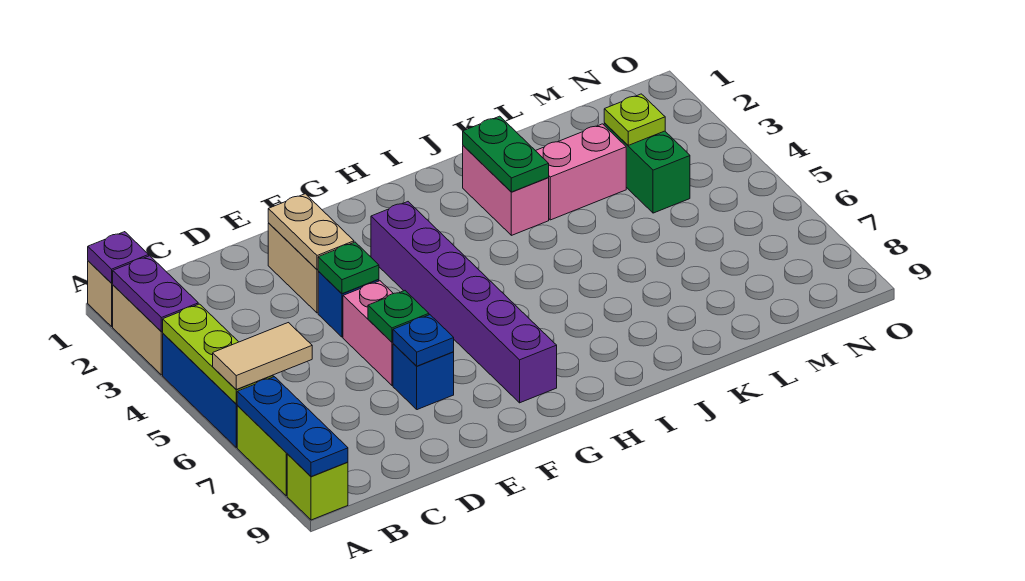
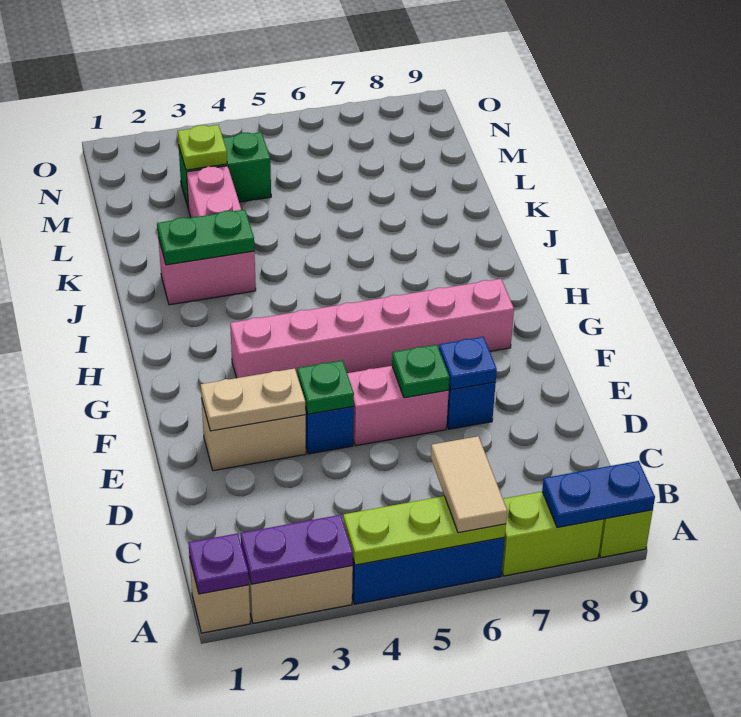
blue plate A7:A9 level 2 -> blue plate A8:A9 level 2
purple brick G3:G8 level 1 -> pink brick G3:G8 level 1

